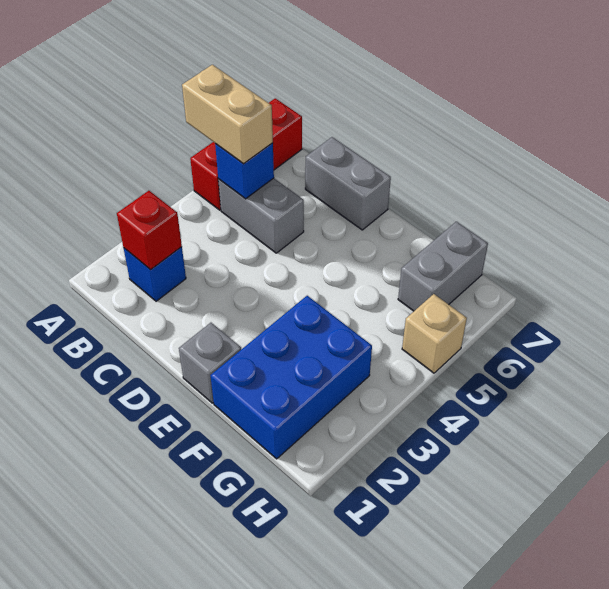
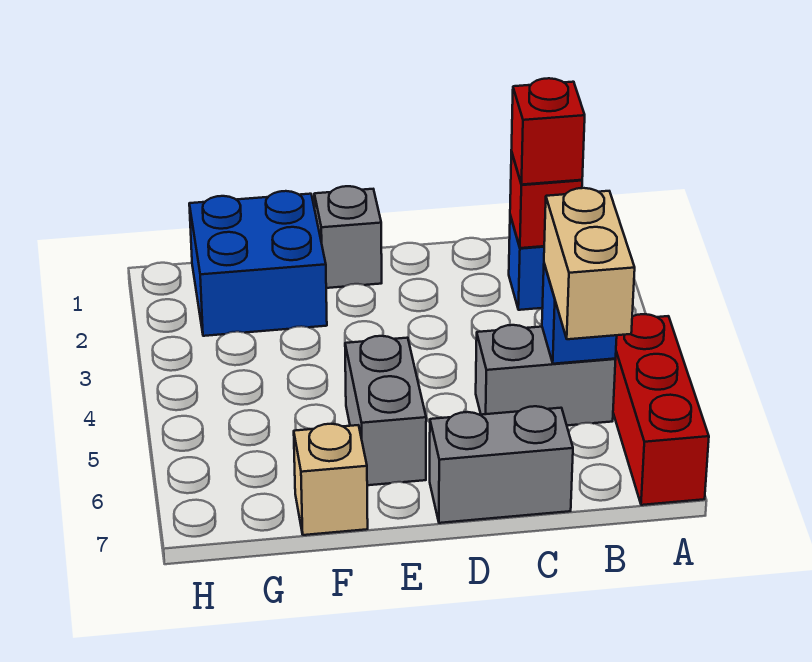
tan brick A5:B5 level 3 -> tan brick B5:B6 level 3
none -> red brick B2 level 3
blue brick F1:G3 level 1 -> blue brick F1:G2 level 1
grey brick G6:G7 level 1 -> grey brick E5:E6 level 1
tan brick H5 level 1 -> tan brick F7 level 1

